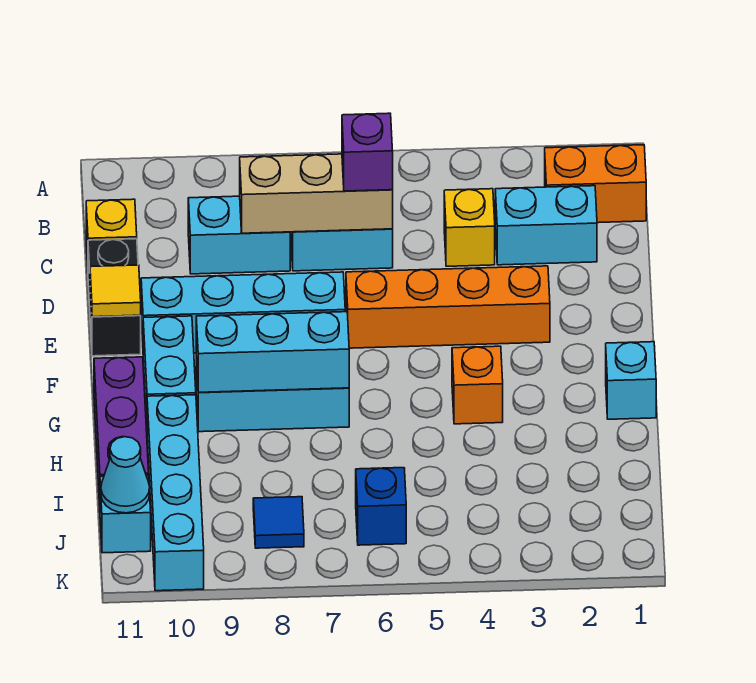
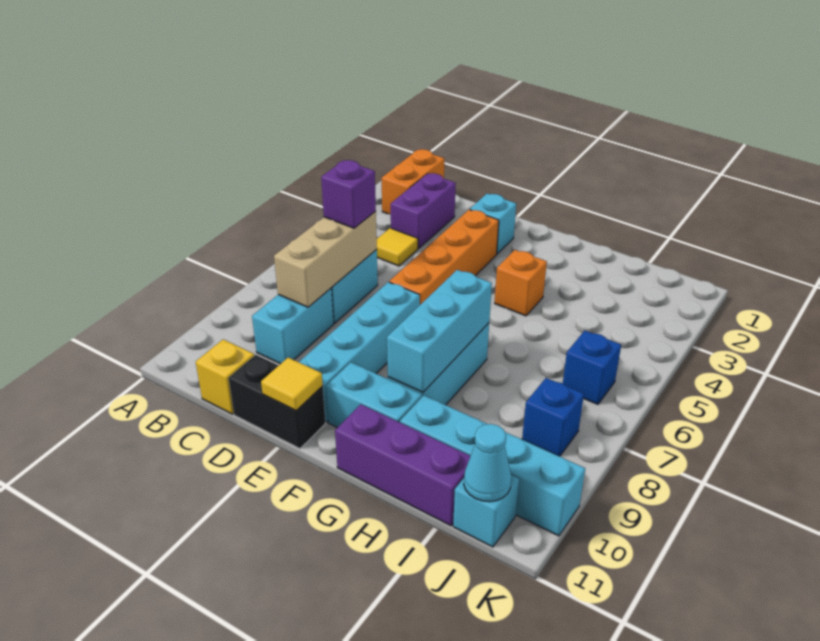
cyan brick C2:C3 level 1 -> purple brick C2:C3 level 1
yellow brick C4 level 1 -> yellow tile C4 level 1
cyan brick G1 level 1 -> cyan brick E2 level 1
blue tile J8 level 1 -> blue brick J8 level 1

